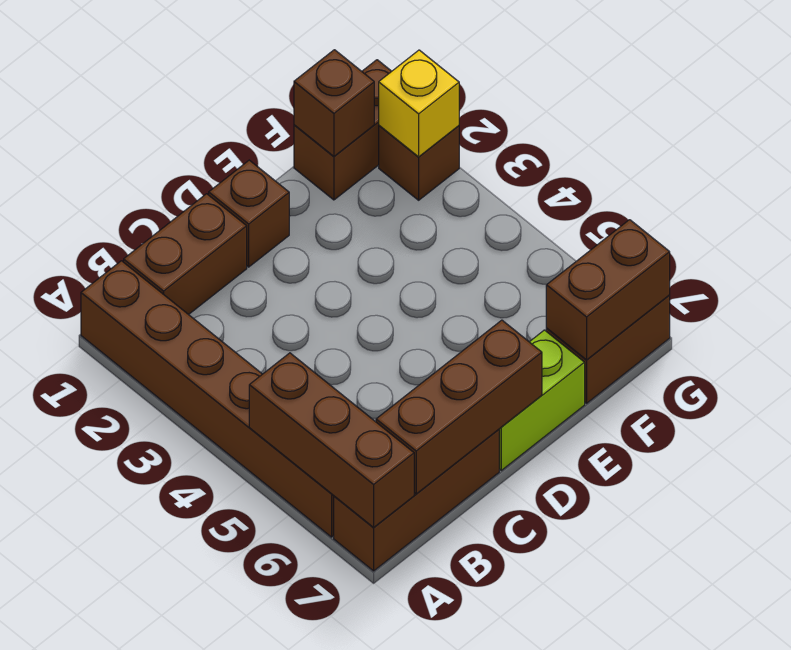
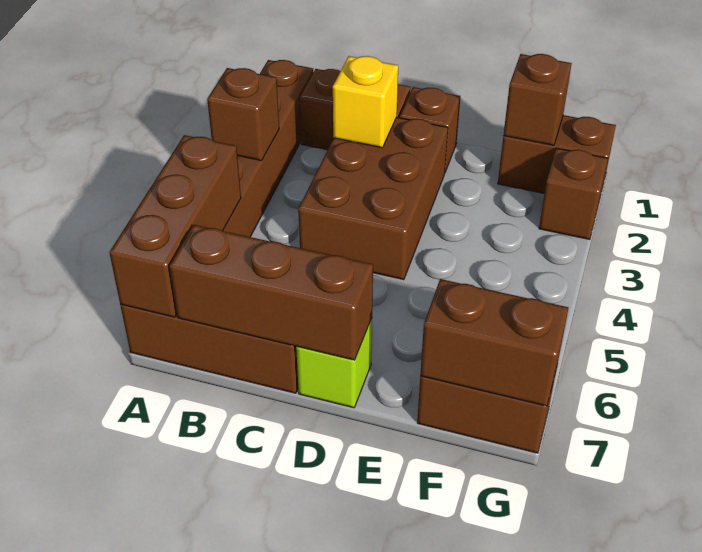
none -> brown brick A3 level 2
none -> brown brick C2:D4 level 1
lime brick D7:E7 level 1 -> lime brick D7 level 1
yellow brick G2 level 2 -> yellow brick C2 level 2

